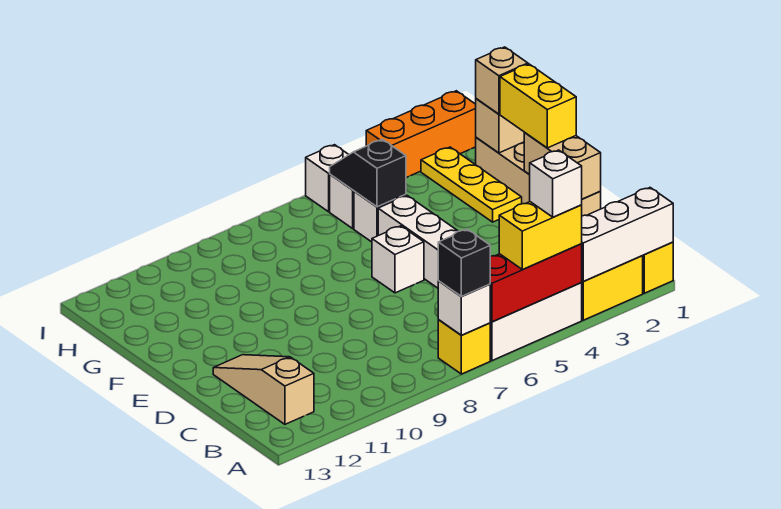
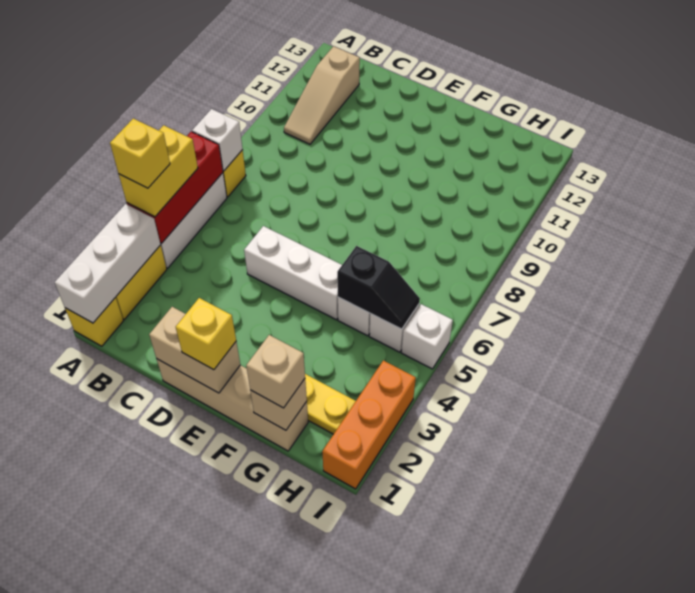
white brick A4 level 4 -> yellow brick A4 level 4
black brick A7 level 3 -> none
tan slope B12:D12 level 1 top B -> tan slope B10:B12 level 1 top 12
yellow brick E1:F1 level 3 -> yellow brick E1 level 3
white brick E6 level 1 -> none

